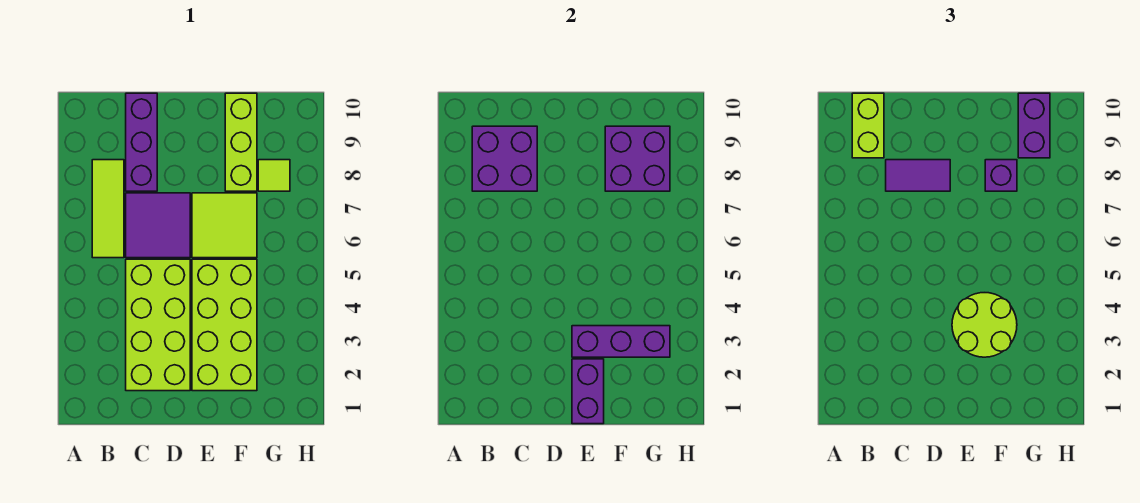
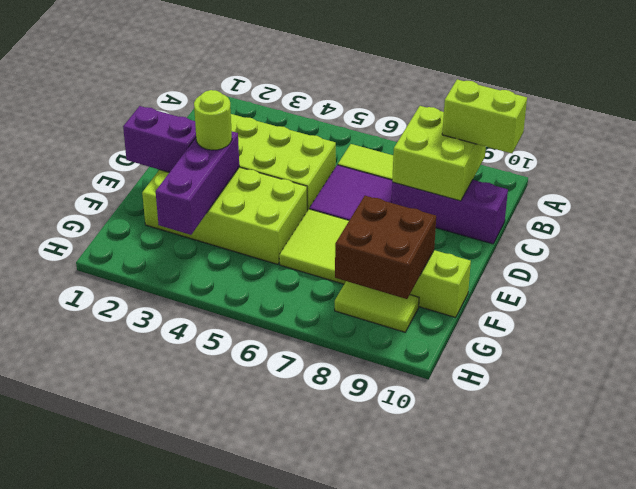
purple brick B8:C9 level 2 -> lime brick B8:C9 level 2
purple tile C8:D8 level 3 -> none
lime round brick E3:F4 level 3 -> lime round brick E3 level 3
purple brick F8:G9 level 2 -> brown brick F8:G9 level 2
purple brick F8 level 3 -> none
lime tile G8 level 1 -> lime tile G8:G9 level 1
purple brick G9:G10 level 3 -> none

